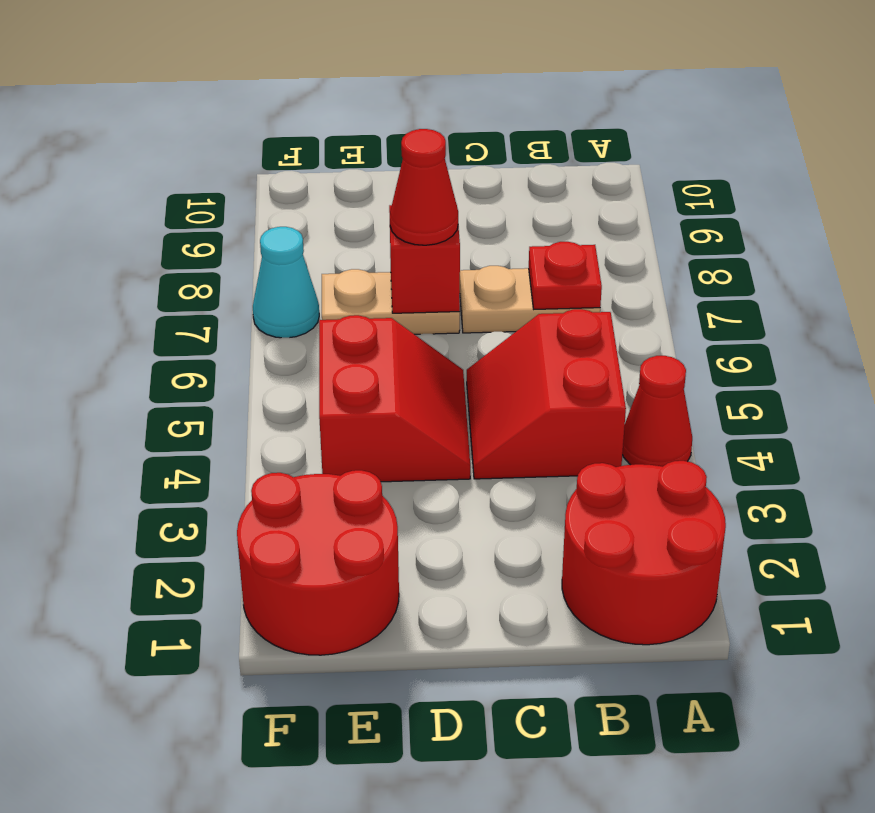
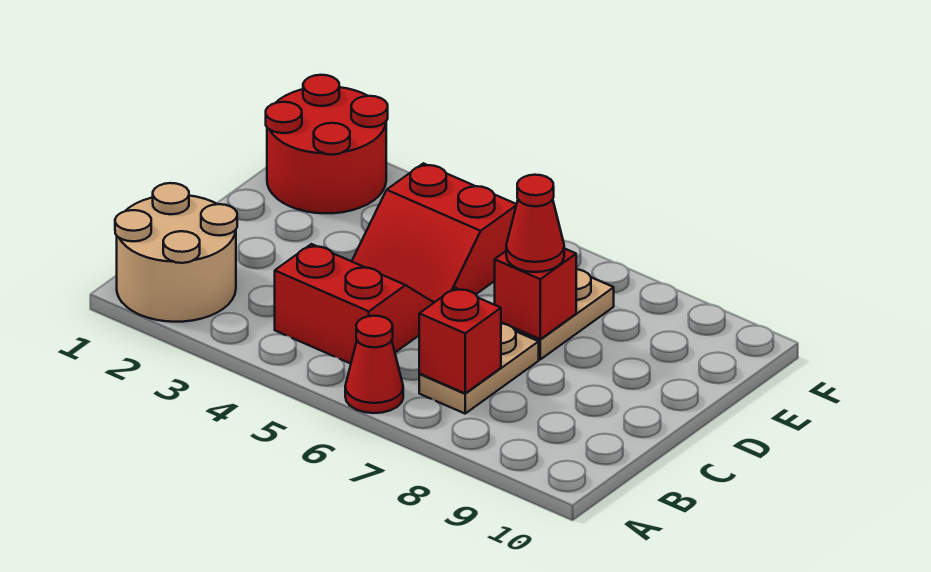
red round brick A1:B2 level 1 -> tan round brick A1:B2 level 1
red cone A4 level 1 -> red cone A6 level 1
red plate B7 level 2 -> red brick B7 level 2
cyan cone F7 level 1 -> none

